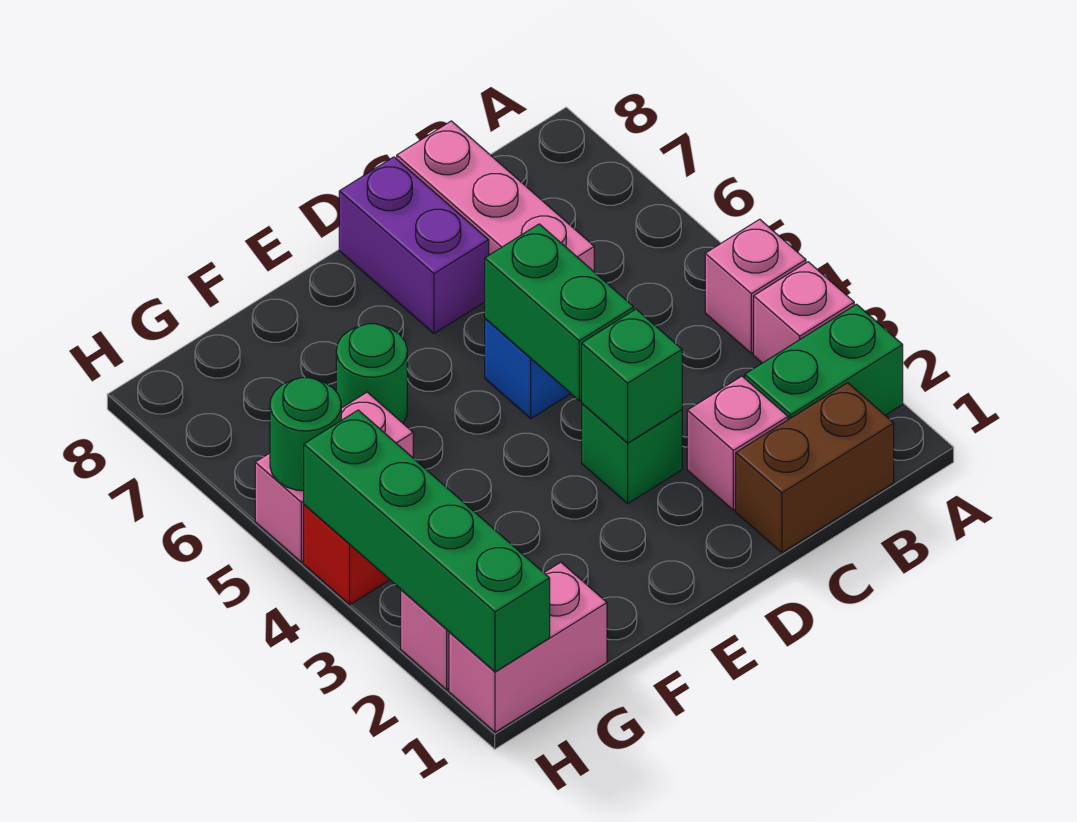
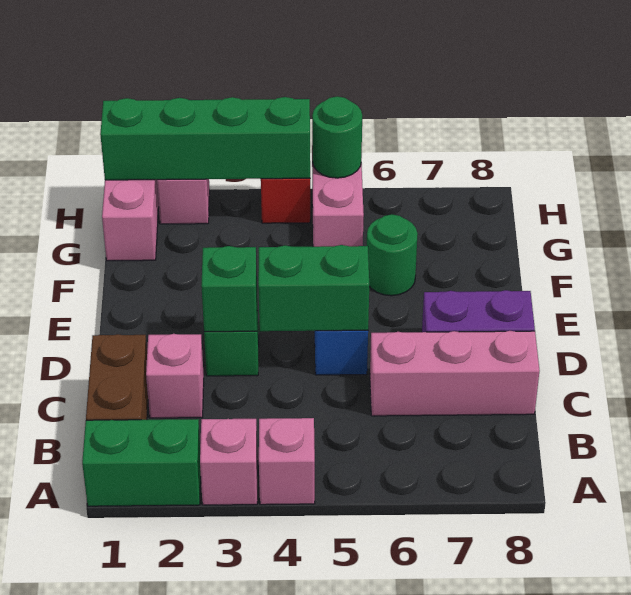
green brick A2:B2 level 1 -> green brick A1:A2 level 1

